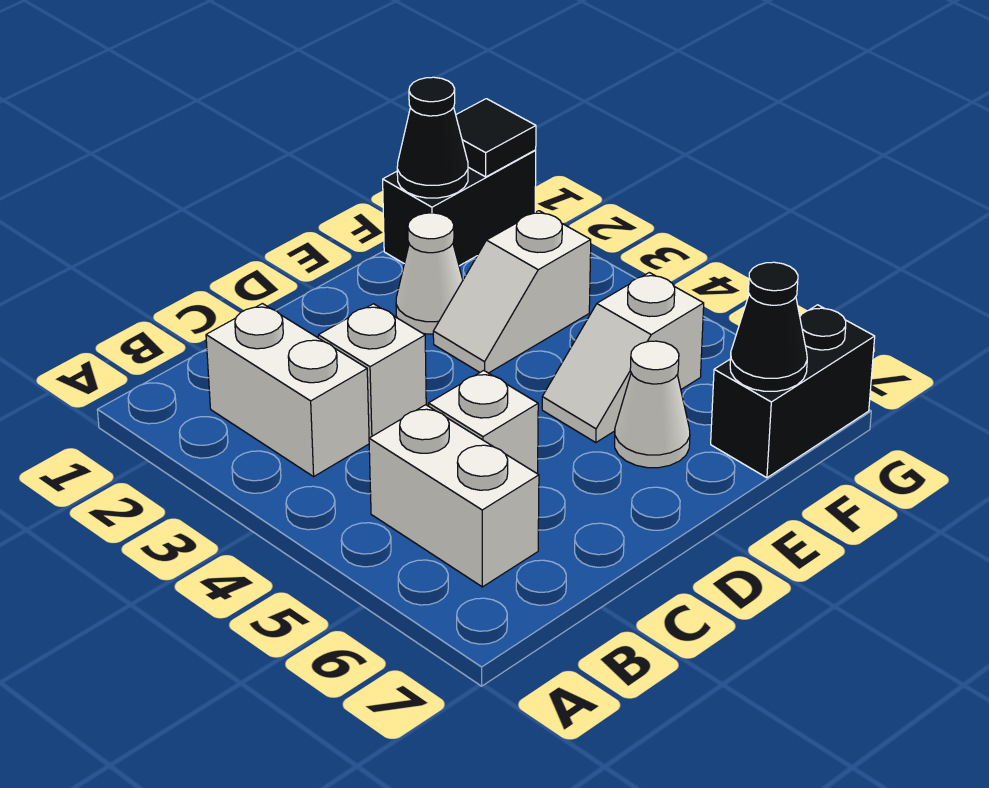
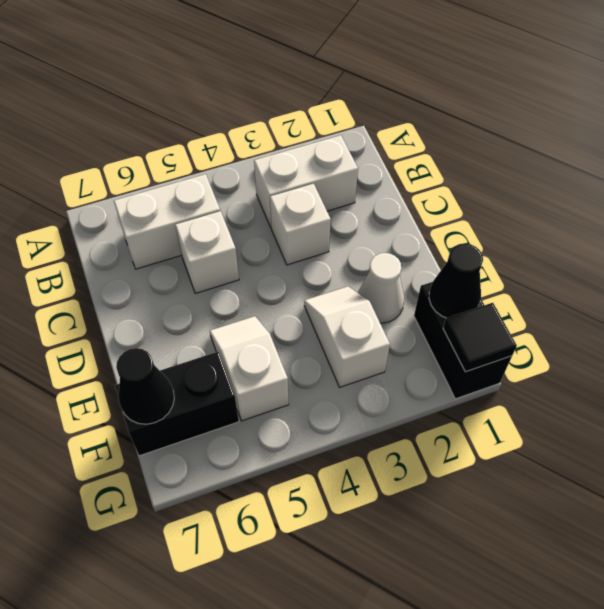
white cone E6 level 1 -> none
black brick F7:G7 level 1 -> black brick F6:F7 level 1

